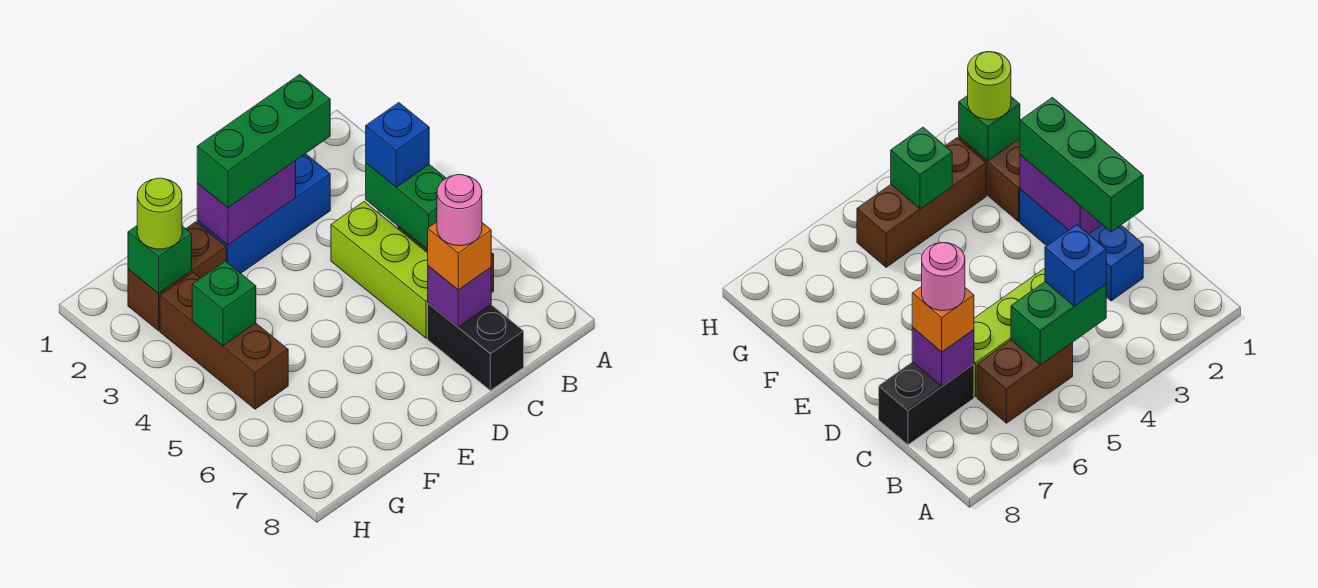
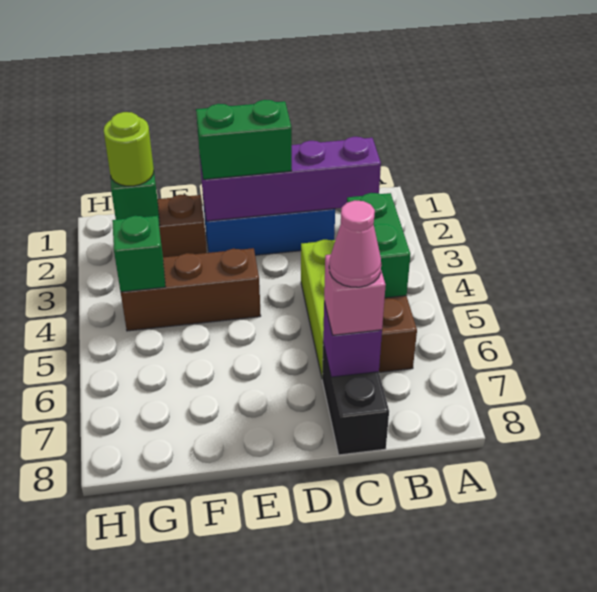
blue brick B4 level 3 -> none
green brick C2:E2 level 3 -> green brick D2:E2 level 3
orange brick C7 level 3 -> pink brick C7 level 3
pink round brick C7 level 4 -> pink cone C7 level 4
purple brick D2:E2 level 2 -> purple brick B2:E2 level 2
brown brick G3:G5 level 1 -> brown brick E4:G4 level 1

